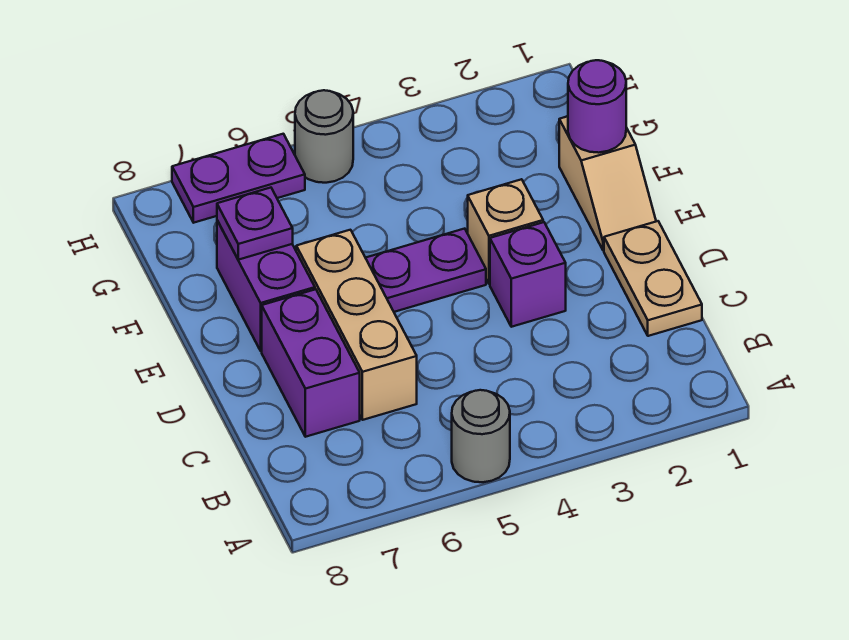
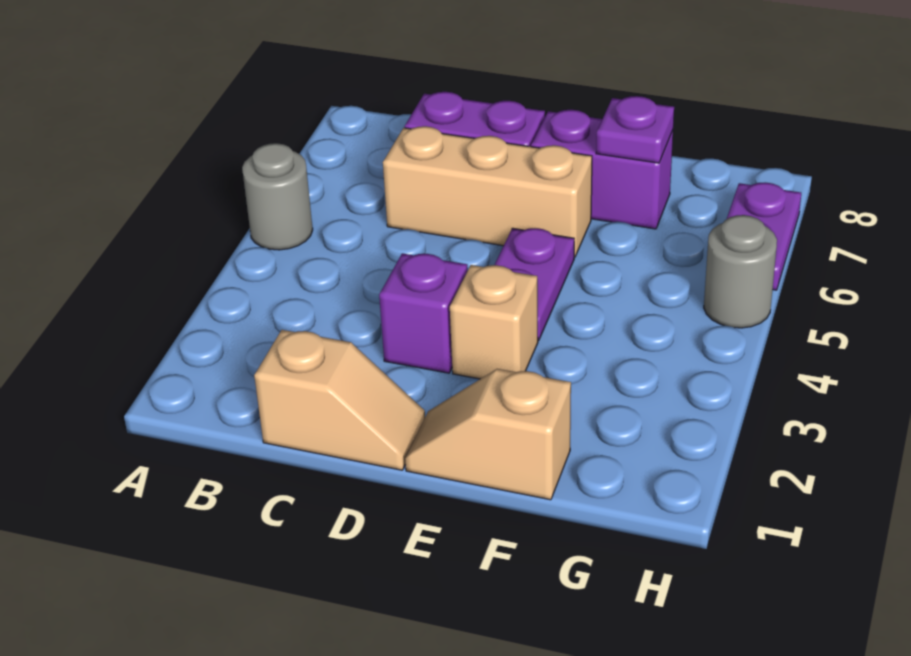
tan plate C1:D1 level 1 -> tan slope C1:D1 level 1 top C
purple round brick F1 level 2 -> none

